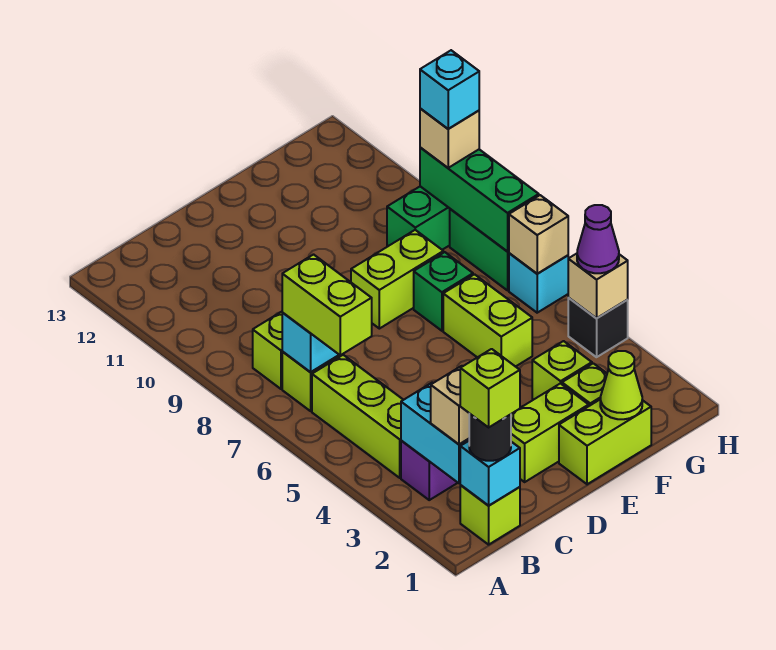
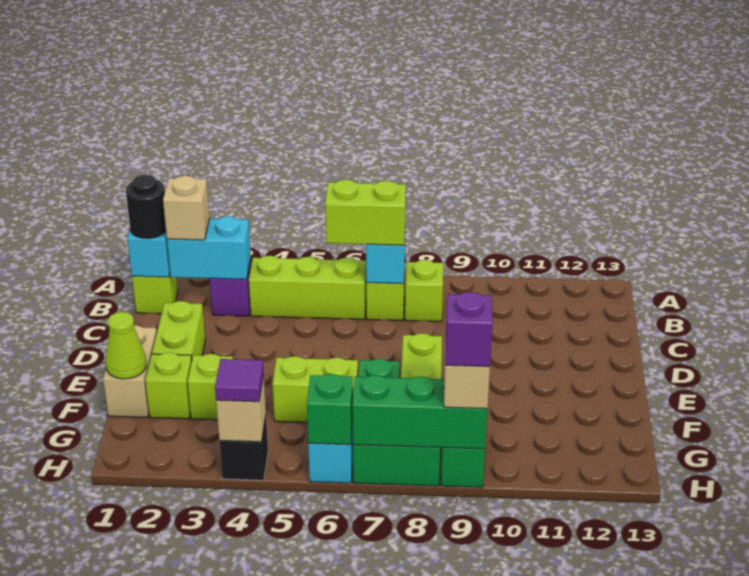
lime brick B1 level 4 -> none
lime brick E1:F1 level 1 -> tan brick E1:F1 level 1
purple cone H4 level 3 -> purple tile H4 level 3
tan brick H6 level 2 -> green brick H6 level 2
cyan brick H9 level 4 -> purple brick H9 level 4

